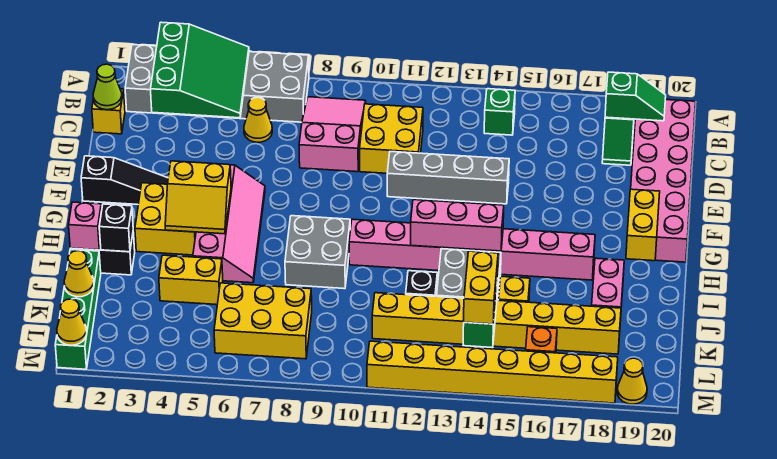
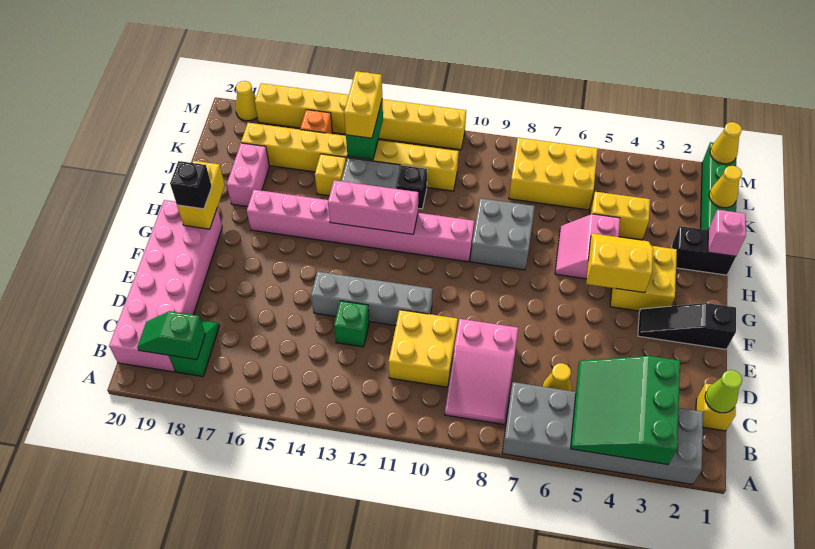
green brick B14 level 1 -> green brick D13 level 1
pink slope F5:I6 level 1 top 5 -> pink slope H5:I6 level 1 top 5
black brick I2 level 2 -> black brick G19 level 3

